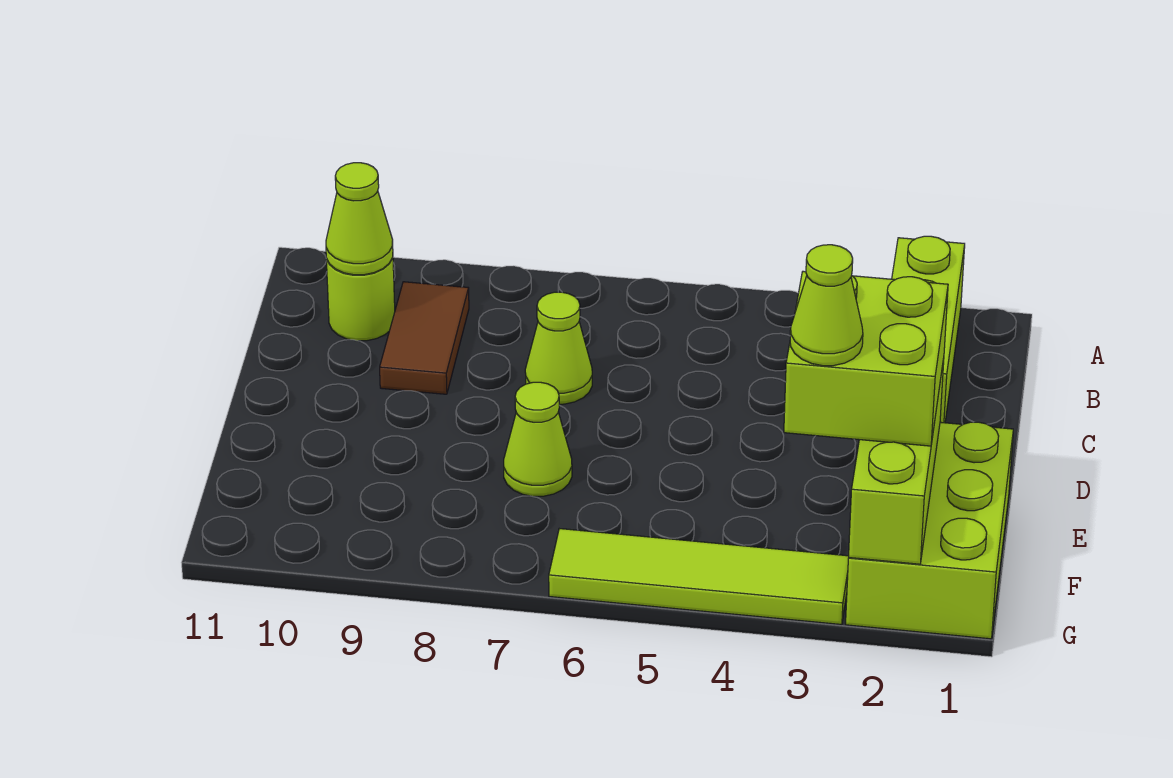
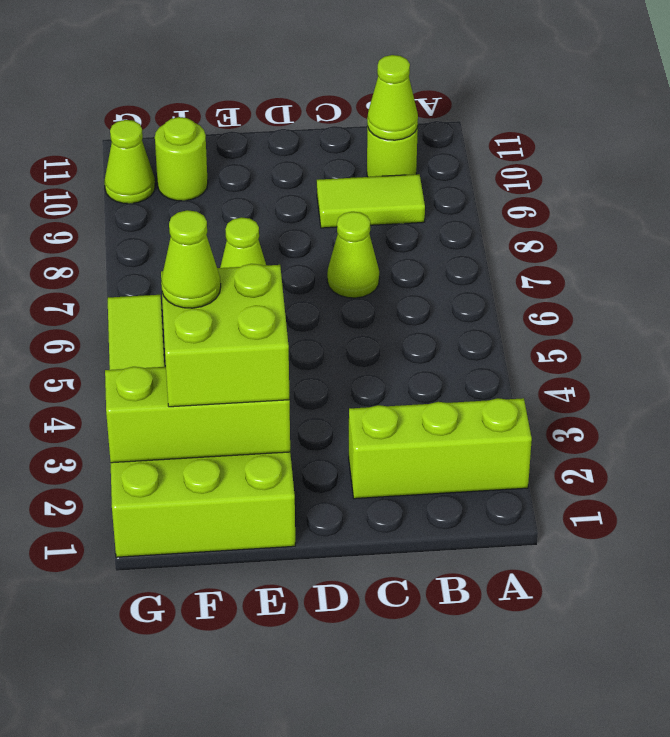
brown tile B9:C9 level 1 -> lime tile B9:C9 level 1
none -> lime round brick F10 level 1
none -> lime cone G10 level 1

